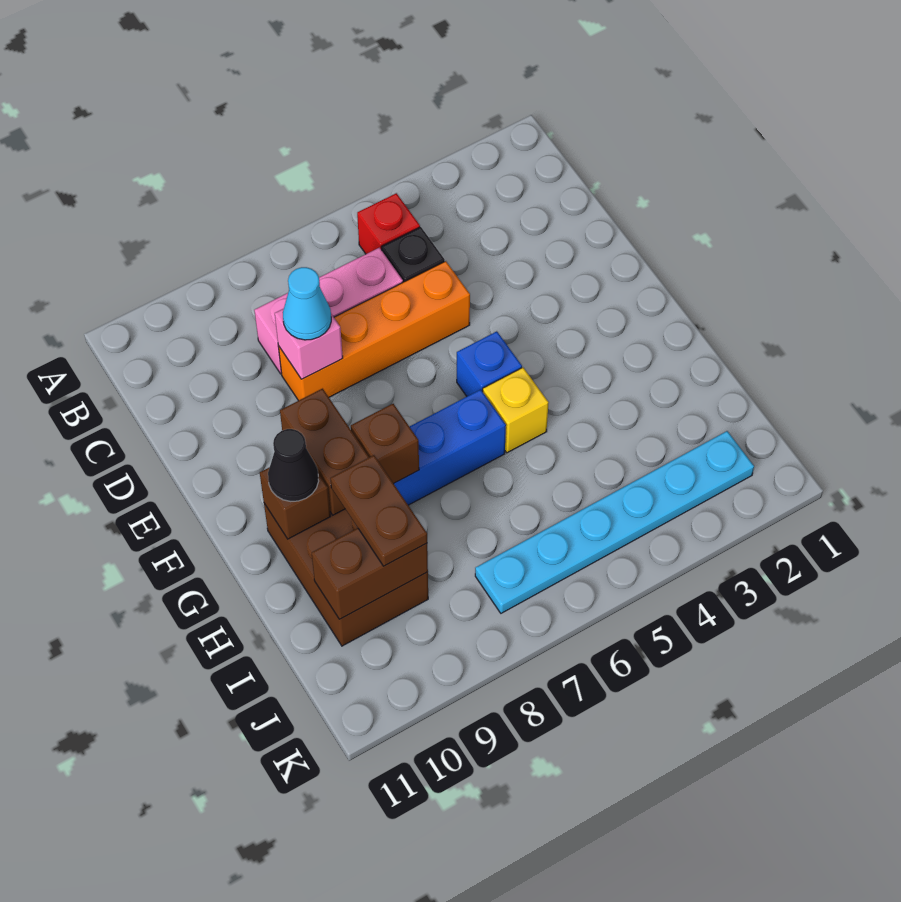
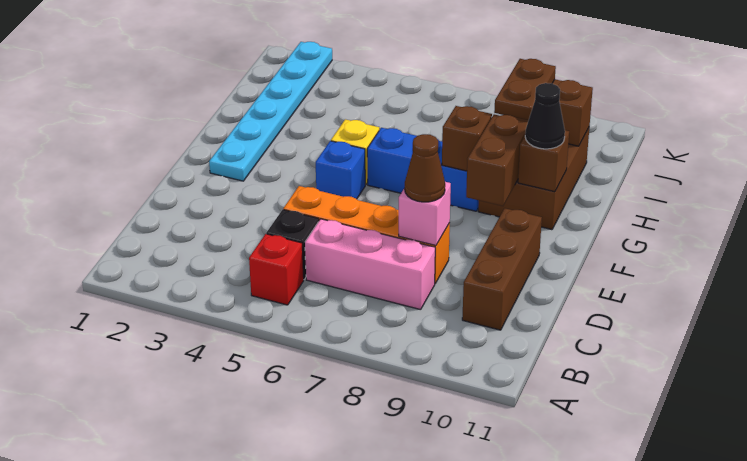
none -> brown brick C10:E10 level 1
cyan cone D8 level 3 -> brown cone D8 level 3
cyan plate J2:J7 level 1 -> cyan plate F2:K2 level 1

